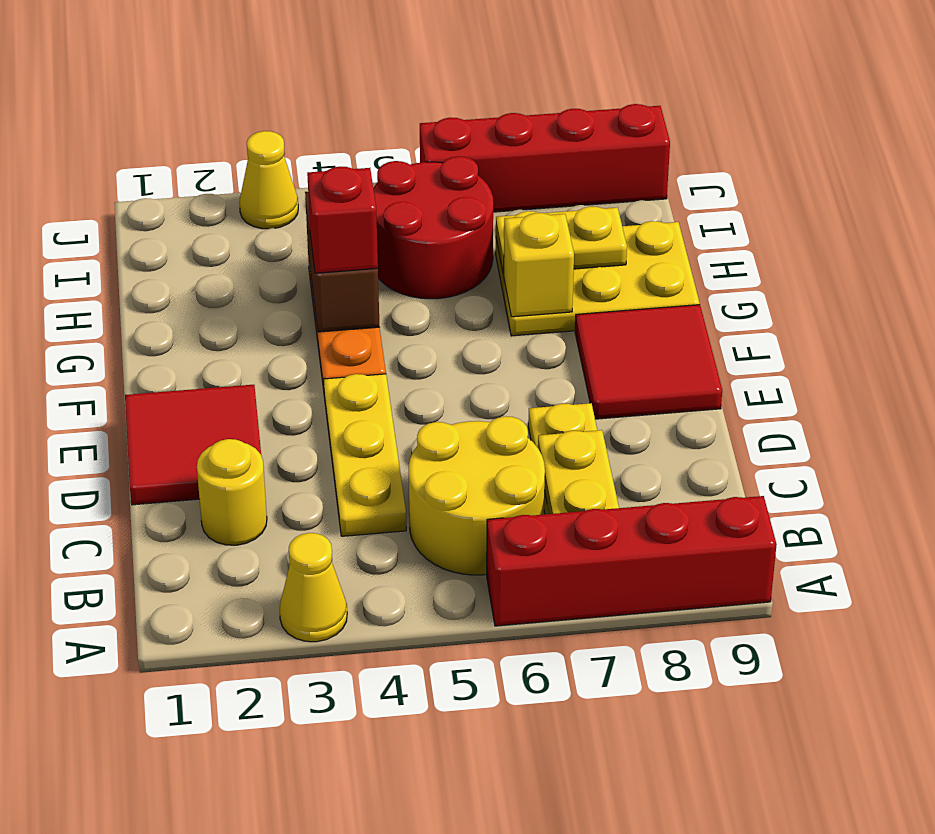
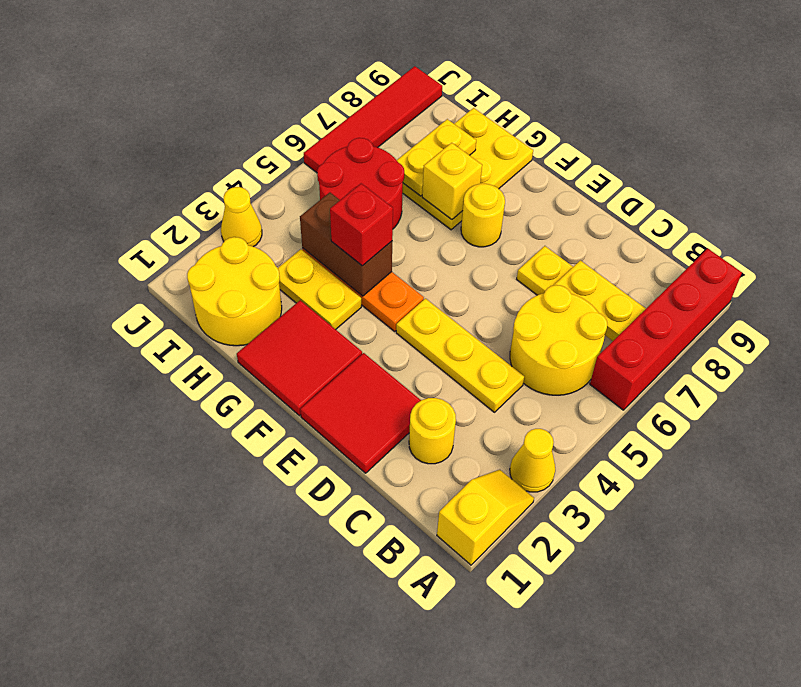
none -> yellow slope A1:A2 level 1 top 1
red tile E8:F9 level 1 -> red tile F1:G2 level 1
none -> yellow round brick F7 level 1
none -> yellow plate G3:H3 level 1
none -> yellow round brick H1:I2 level 1
red brick J6:J9 level 1 -> red tile J6:J9 level 1

